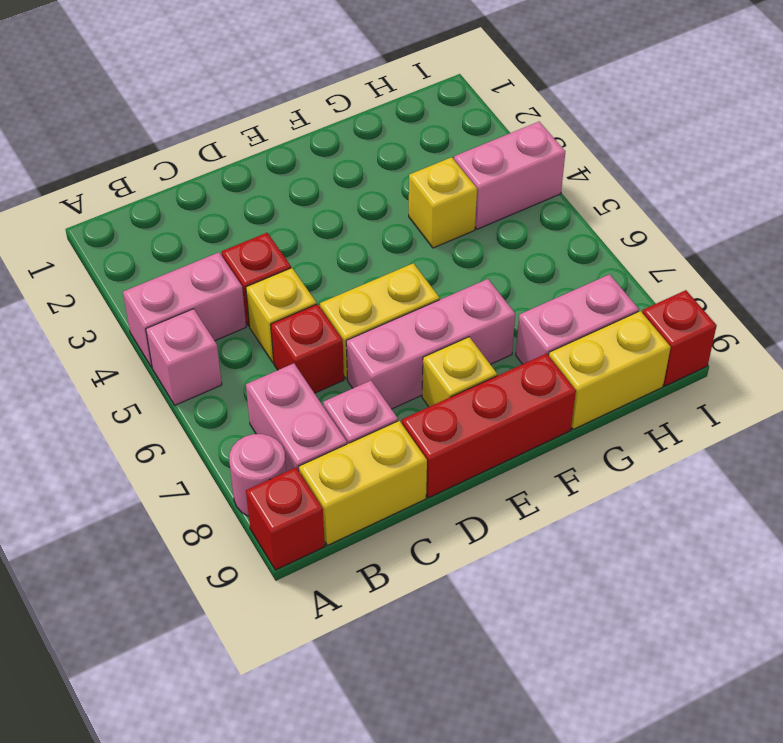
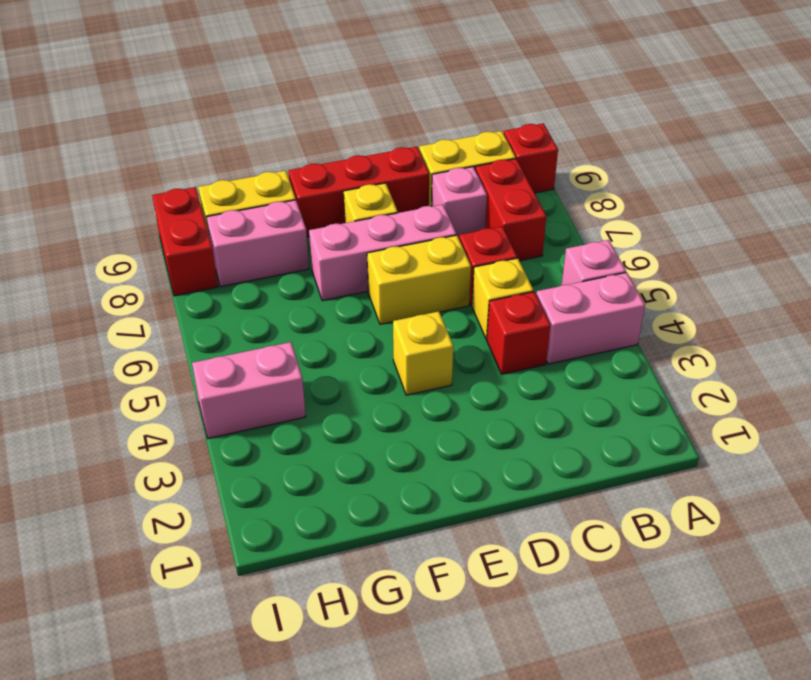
pink round brick A8 level 1 -> none
pink brick B7:B8 level 1 -> red brick B7:B8 level 1
yellow brick G4 level 1 -> yellow brick E4 level 1
red brick I9 level 1 -> red brick I8:I9 level 1

